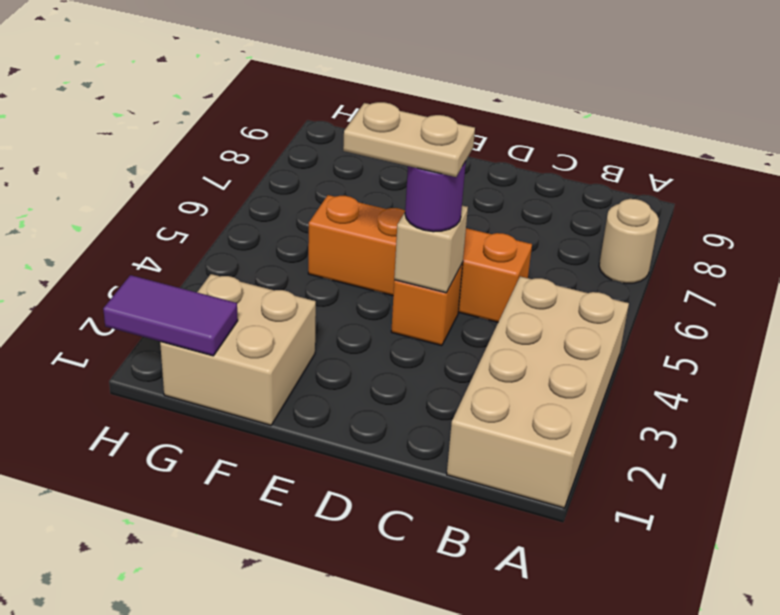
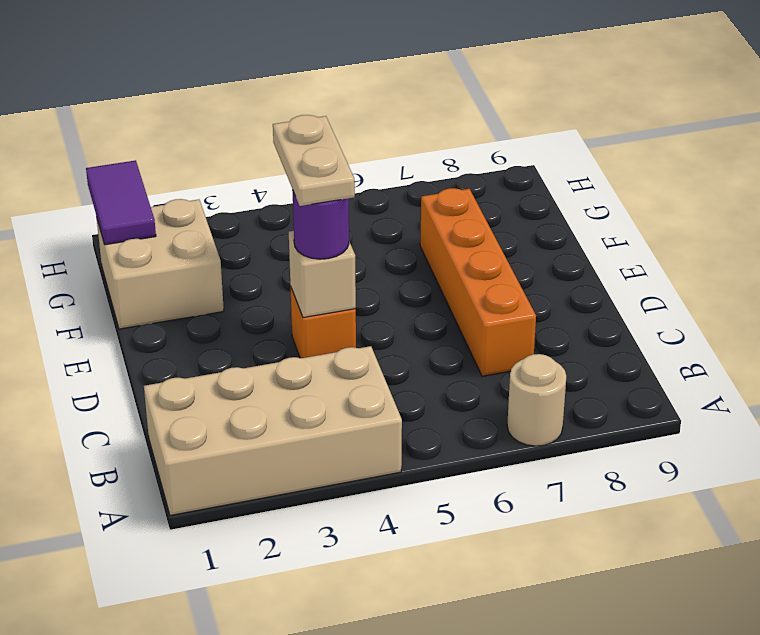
orange brick C5:F5 level 1 -> orange brick C7:F7 level 1

